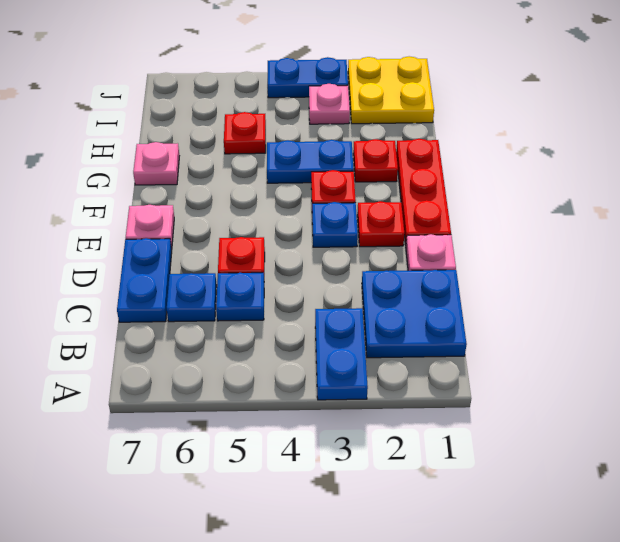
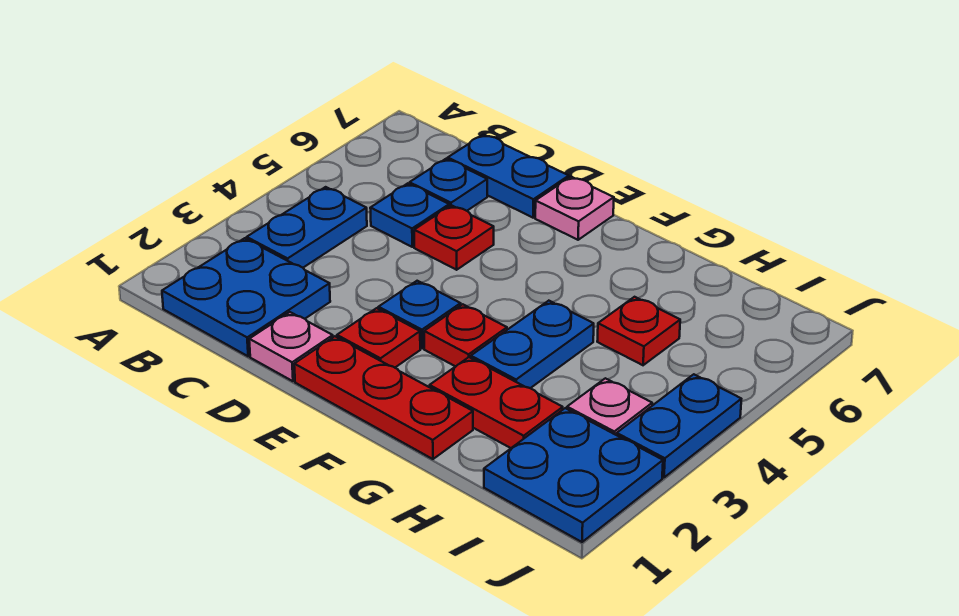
blue plate A3:B3 level 1 -> blue plate B3:B4 level 1
red plate G2 level 1 -> red plate G2:H2 level 1
pink plate G7 level 1 -> none
yellow plate I1:J2 level 1 -> blue plate I1:J2 level 1

